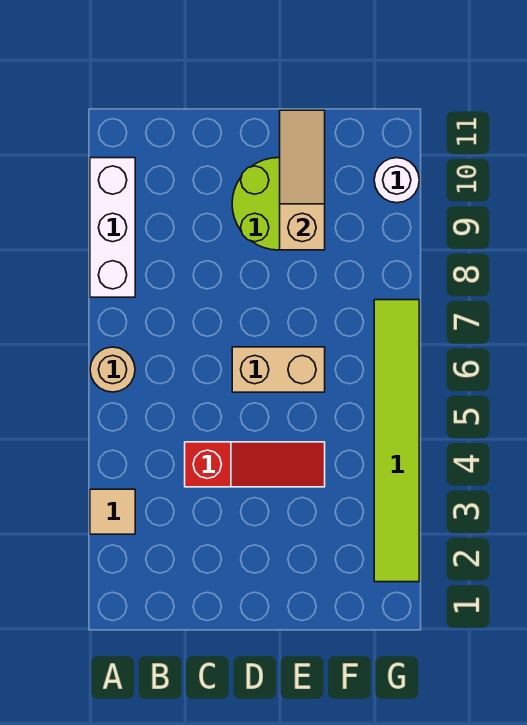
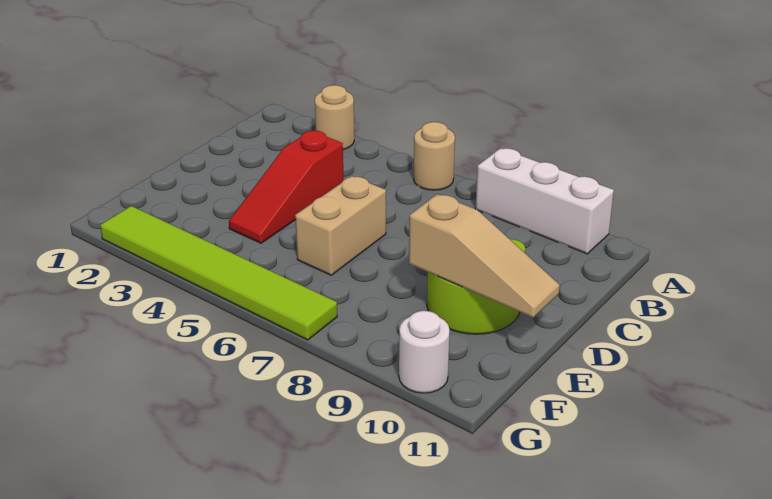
tan tile A3 level 1 -> tan round brick A3 level 1

